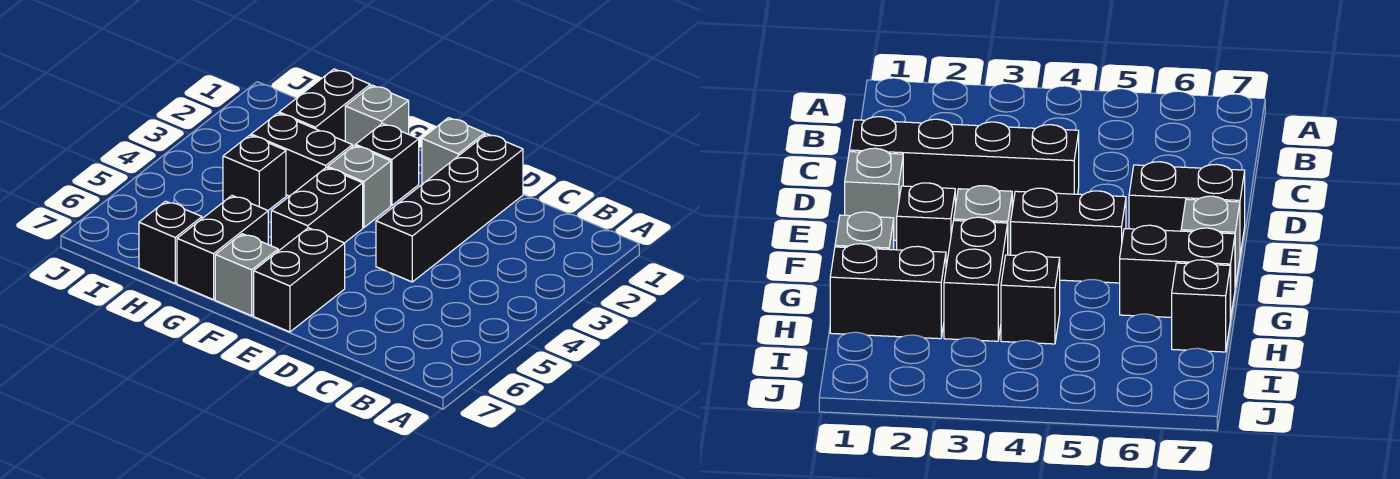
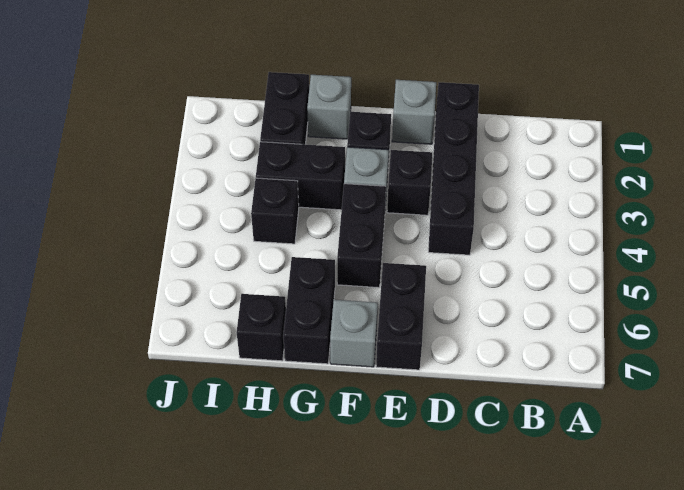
none -> black brick E3 level 1

